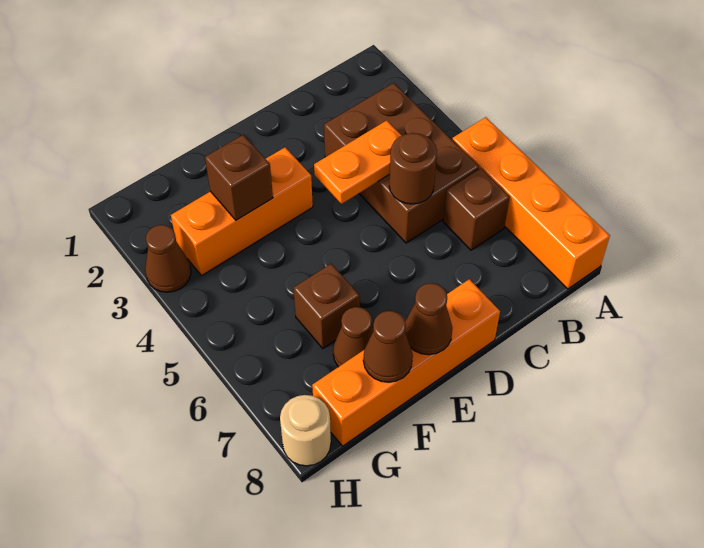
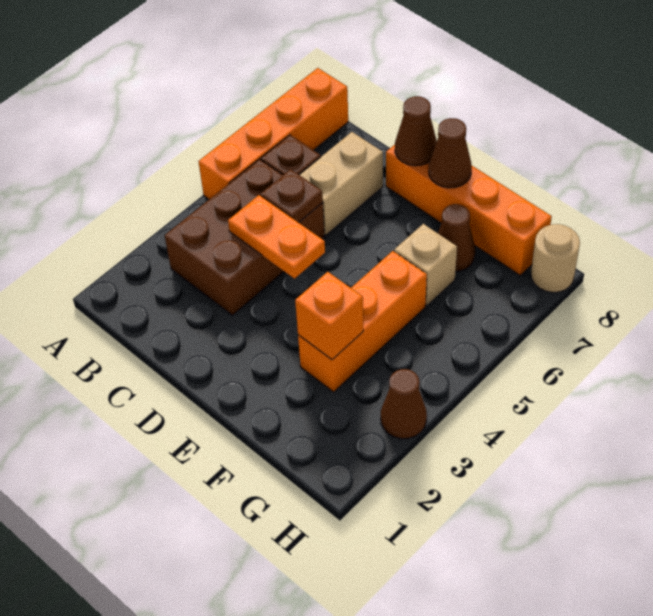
brown round brick C5 level 2 -> brown plate C5 level 2
none -> tan brick C6:C7 level 1
orange brick E3:G3 level 1 -> orange brick F3:F5 level 1
brown brick F3 level 2 -> orange brick F3 level 2
brown brick F6 level 1 -> tan brick F6 level 1
brown cone F8 level 2 -> brown cone D8 level 2

